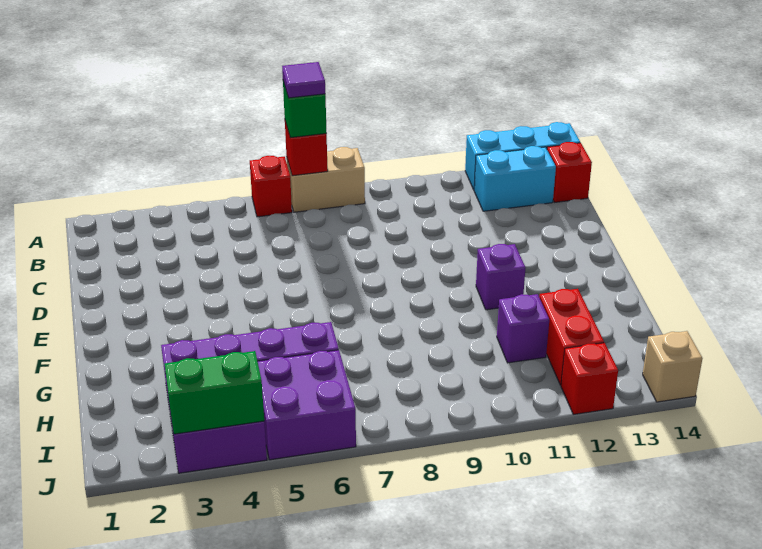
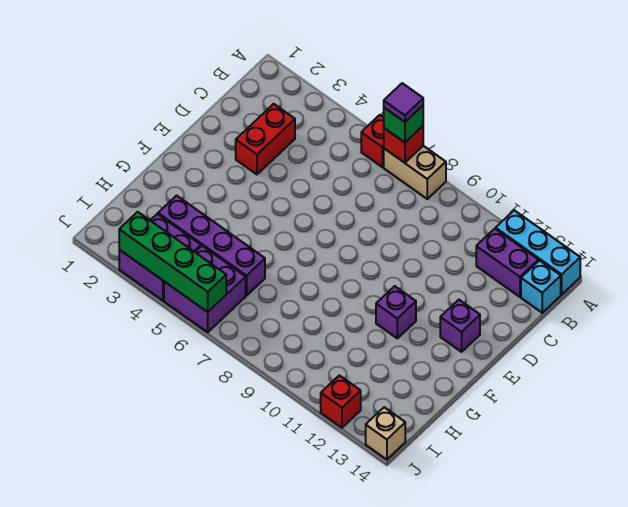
cyan brick B12:B13 level 1 -> purple brick B12:B13 level 1
red brick B14 level 1 -> cyan brick B14 level 1
purple brick H11 level 1 -> purple brick E13 level 1
red brick H12:I12 level 1 -> red brick C3:D3 level 1
green brick J3:J4 level 2 -> green brick J3:J6 level 2

